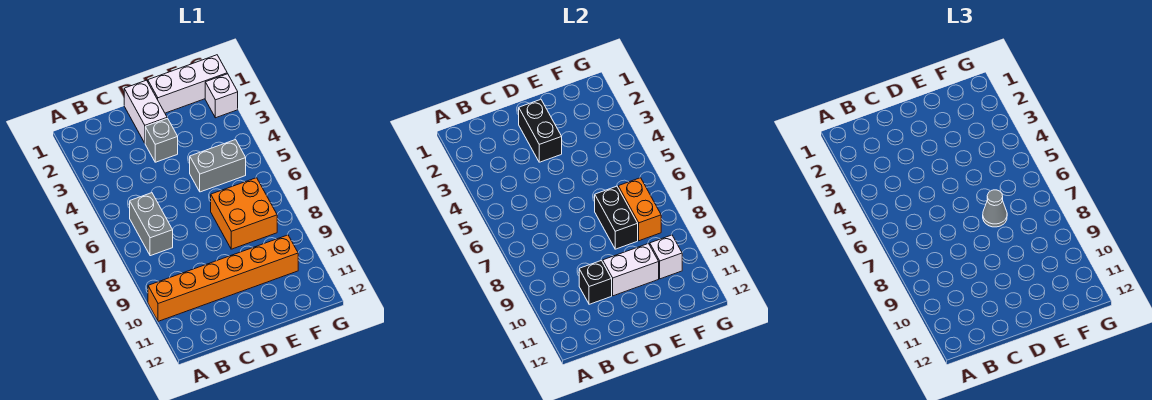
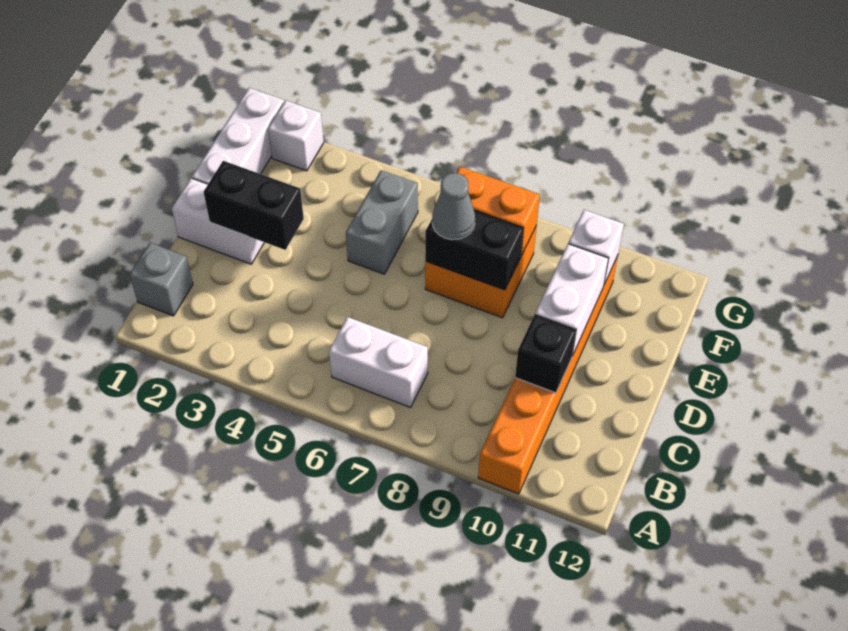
grey brick B6:B7 level 1 -> white brick B6:B7 level 1
grey brick D3 level 1 -> grey brick B1 level 1

